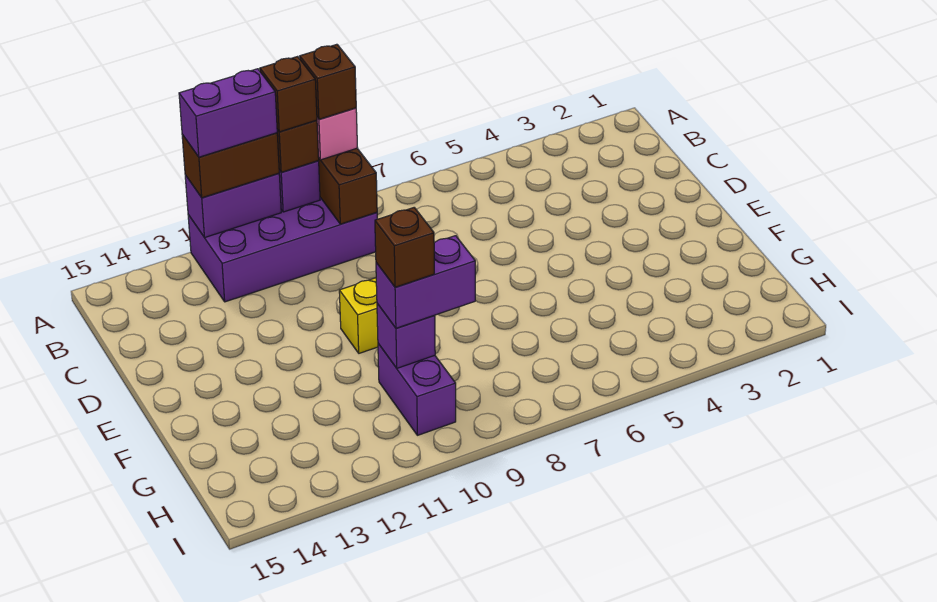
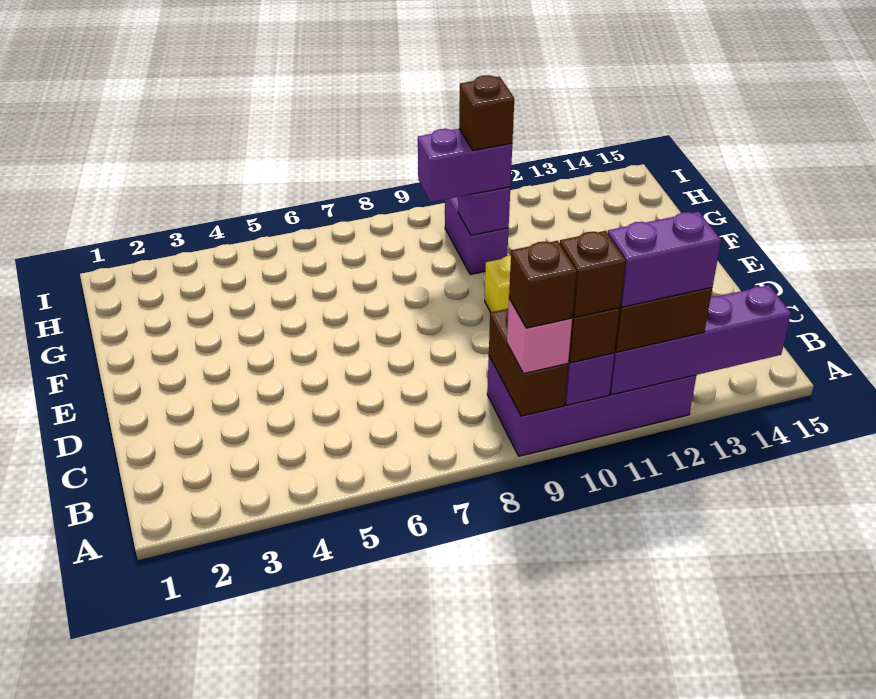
purple brick A11:A12 level 2 -> purple brick A11:A14 level 2

